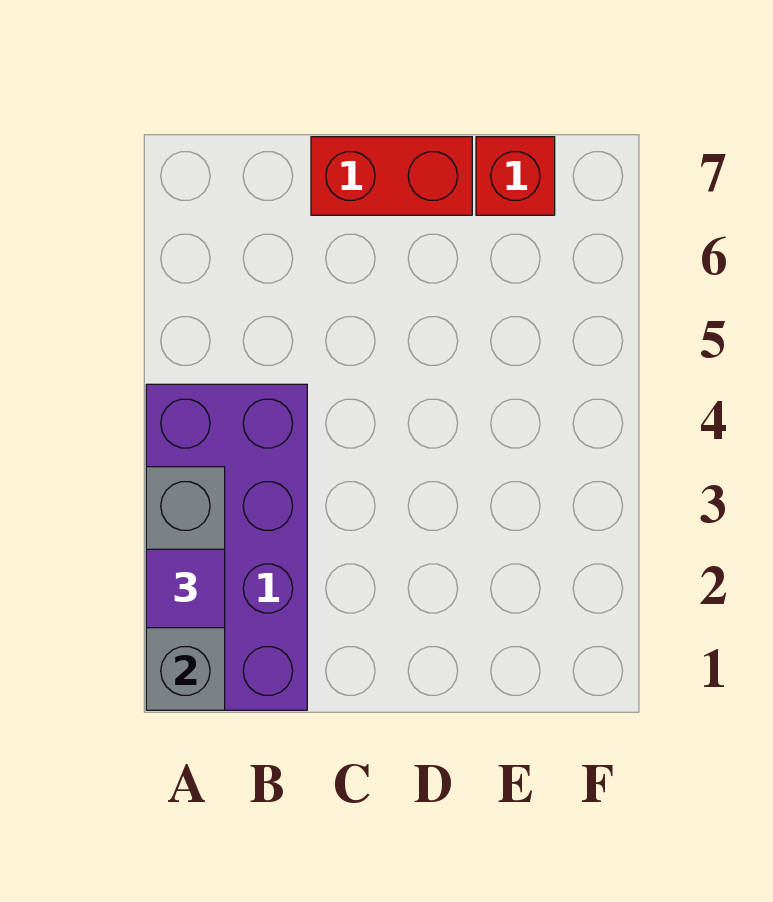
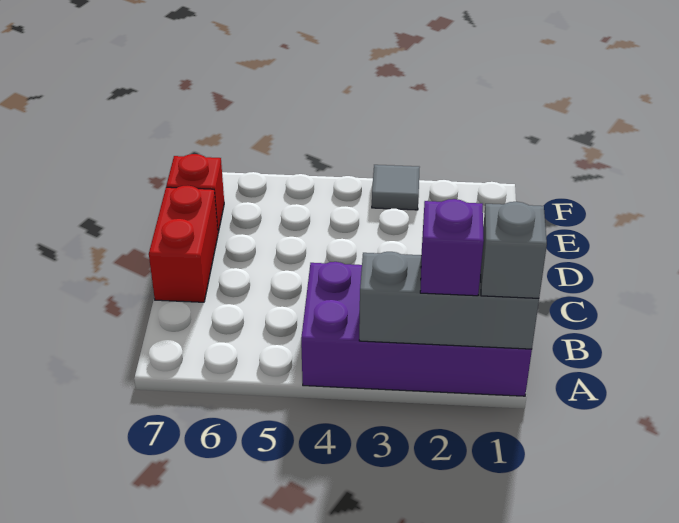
none -> grey brick A1 level 3
purple tile A2 level 3 -> purple brick A2 level 3
none -> grey tile F3 level 1

